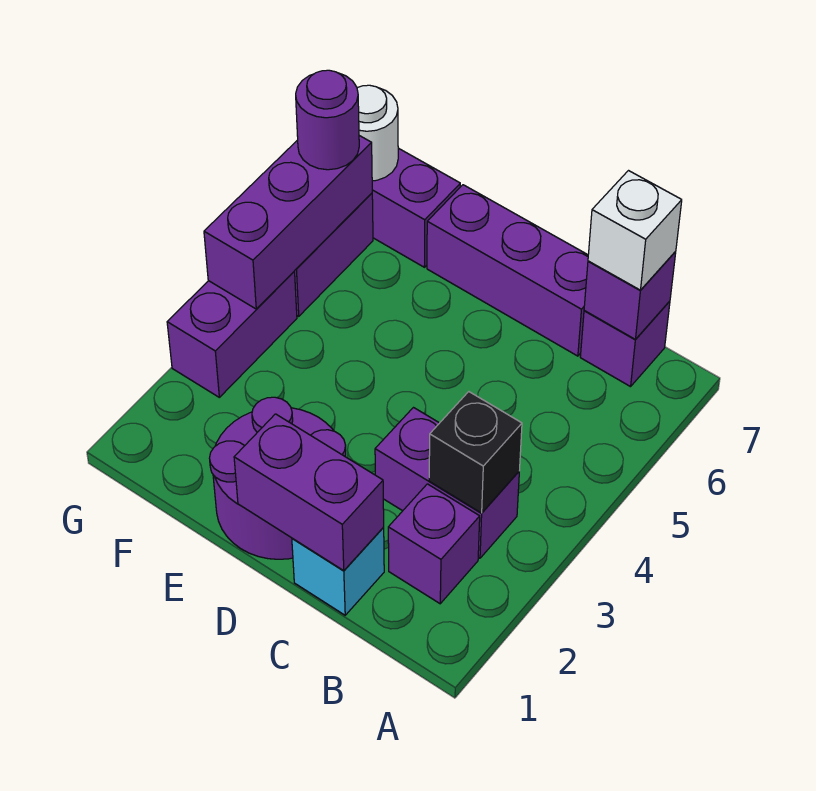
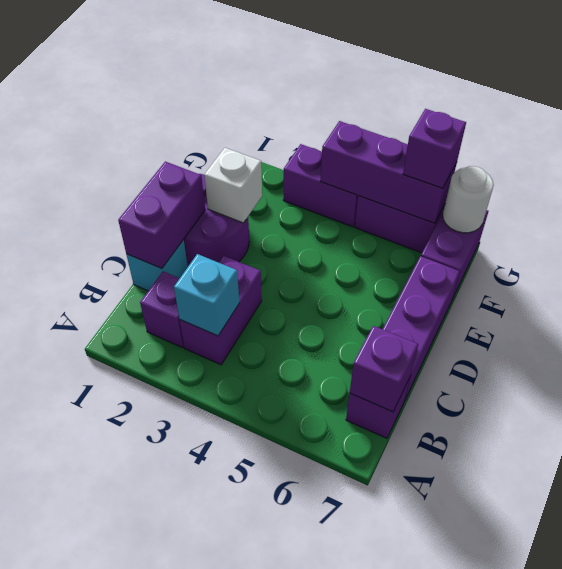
black brick B3 level 2 -> cyan brick B3 level 2
white brick B7 level 3 -> white brick E2 level 2
purple round brick G6 level 3 -> purple brick G6 level 3

